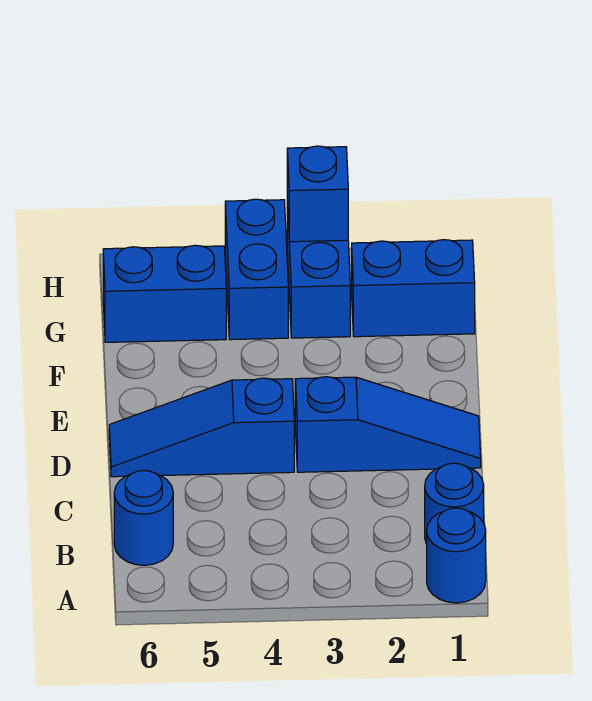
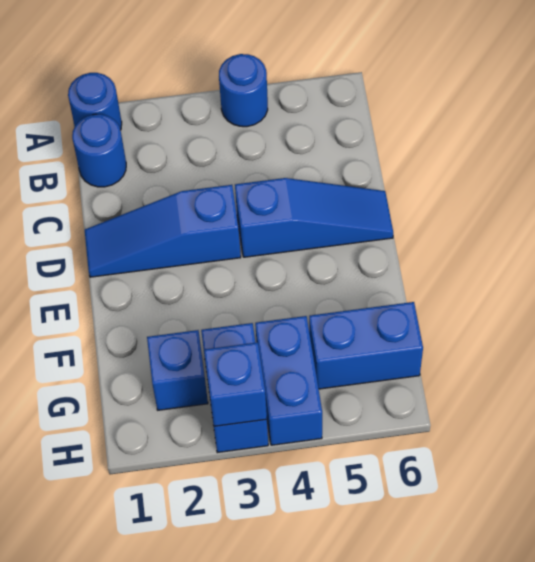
blue round brick B6 level 1 -> blue round brick A4 level 1
blue brick G1:G2 level 1 -> blue brick G2 level 1

